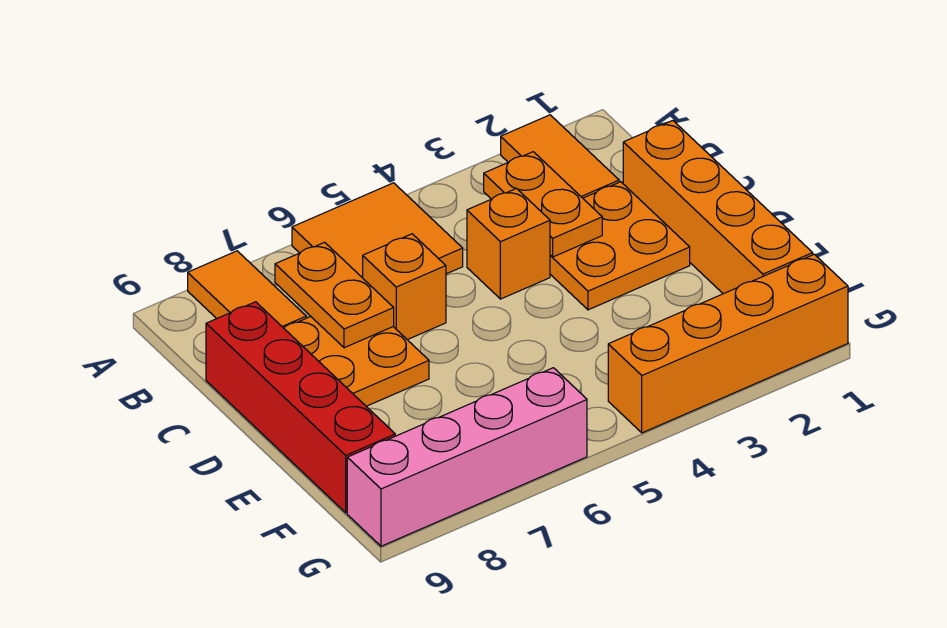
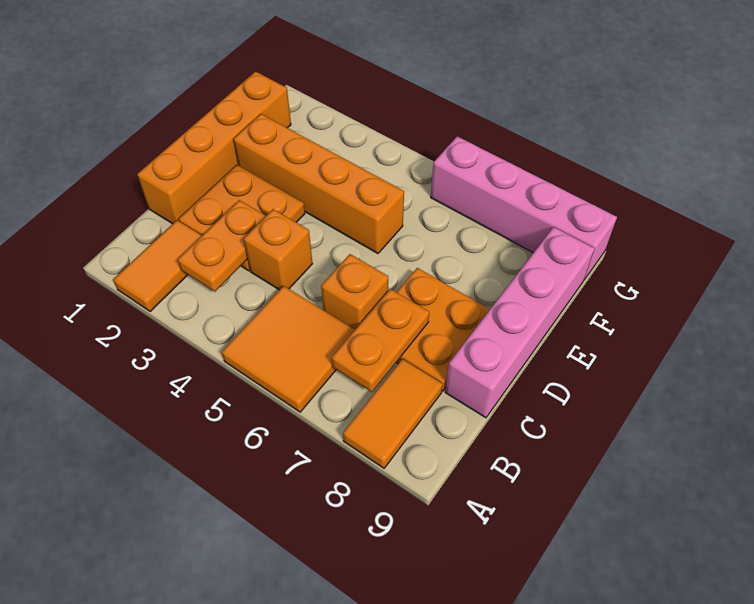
red brick C9:F9 level 1 -> pink brick C9:F9 level 1
orange brick G1:G4 level 1 -> orange brick E2:E5 level 1

